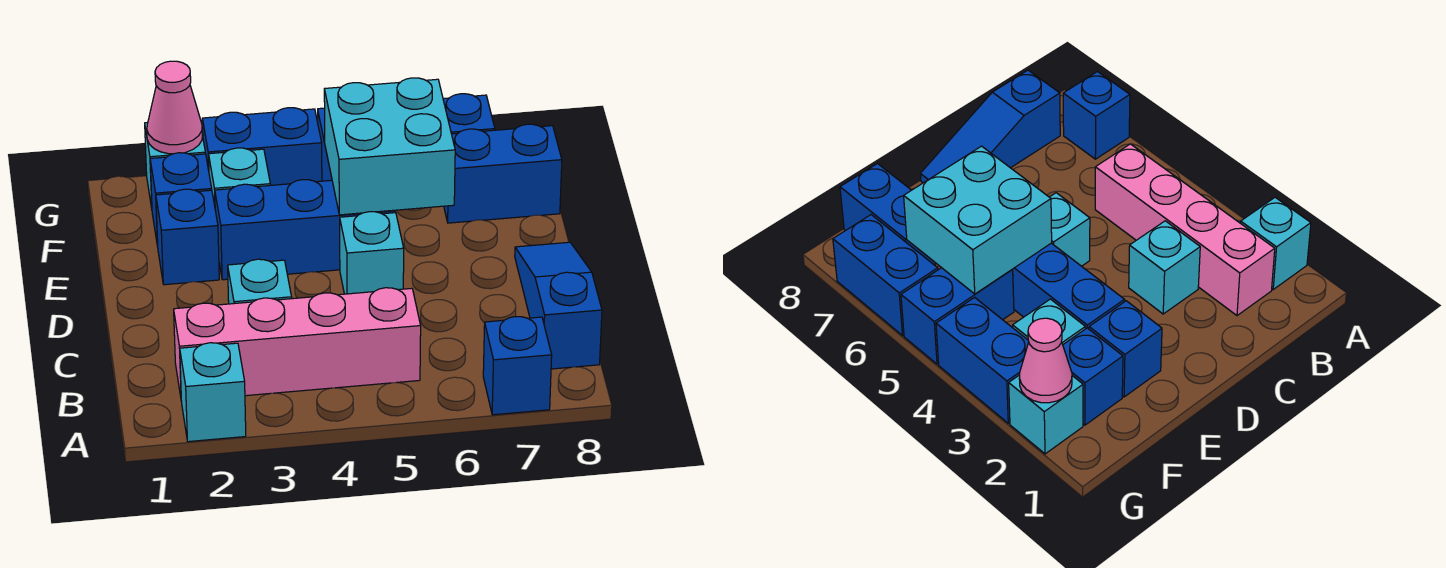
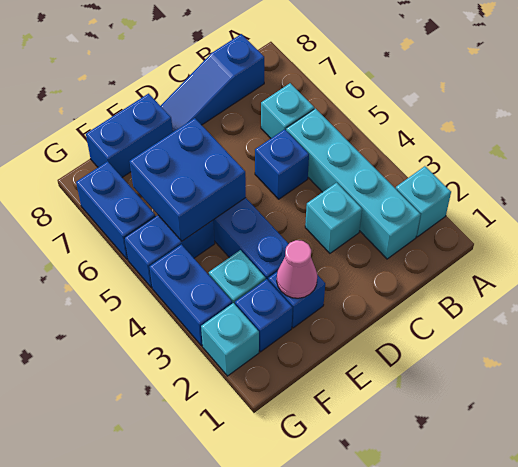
blue brick A7 level 1 -> blue brick C5 level 1
pink brick B2:B5 level 1 -> cyan brick B2:B5 level 1
cyan brick D5 level 1 -> cyan brick B6 level 1
cyan brick E5:F6 level 2 -> blue brick E5:F6 level 2
blue brick F7:F8 level 1 -> blue brick E8:F8 level 1
pink cone G2 level 2 -> pink cone E2 level 2

